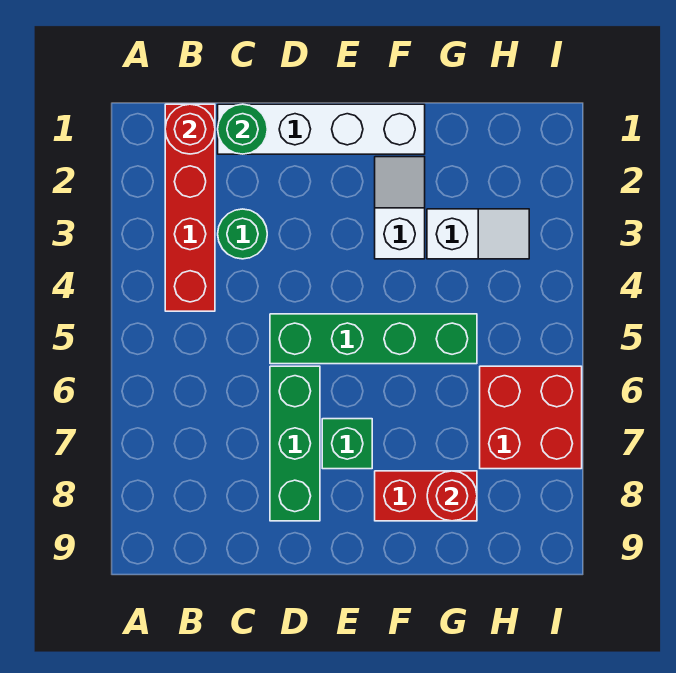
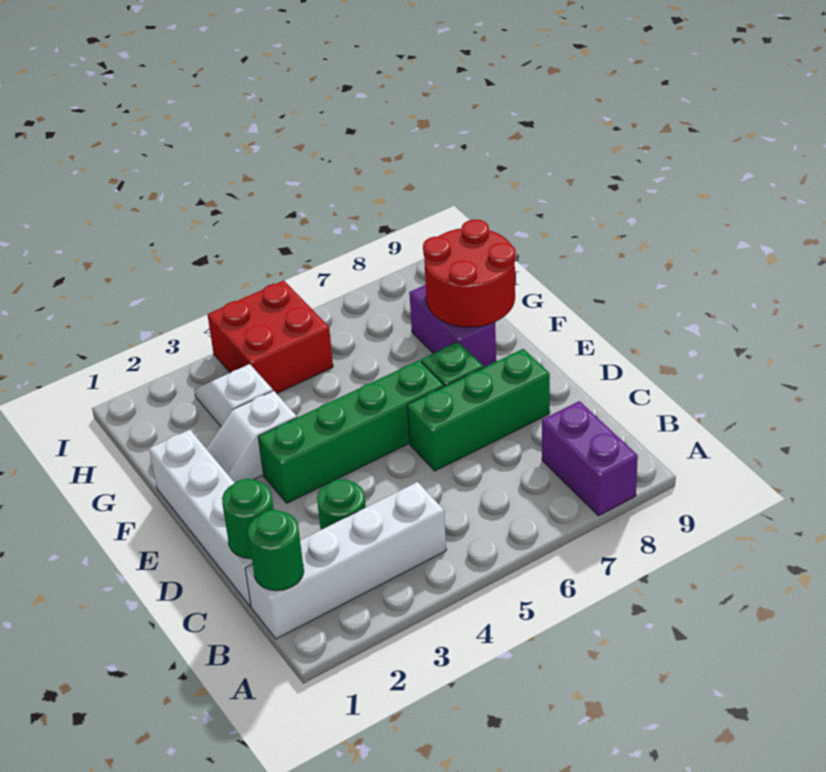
none -> purple brick A8:B8 level 1
red brick B1:B4 level 1 -> white brick B1:B4 level 1
red round brick B1 level 2 -> green round brick B1 level 2
green brick D5:G5 level 1 -> green brick E3:E6 level 1
red brick F8:G8 level 1 -> purple brick F8:G8 level 1
red round brick G8 level 2 -> red round brick F8:G9 level 2
red brick H6:I7 level 1 -> red brick H4:I5 level 1

